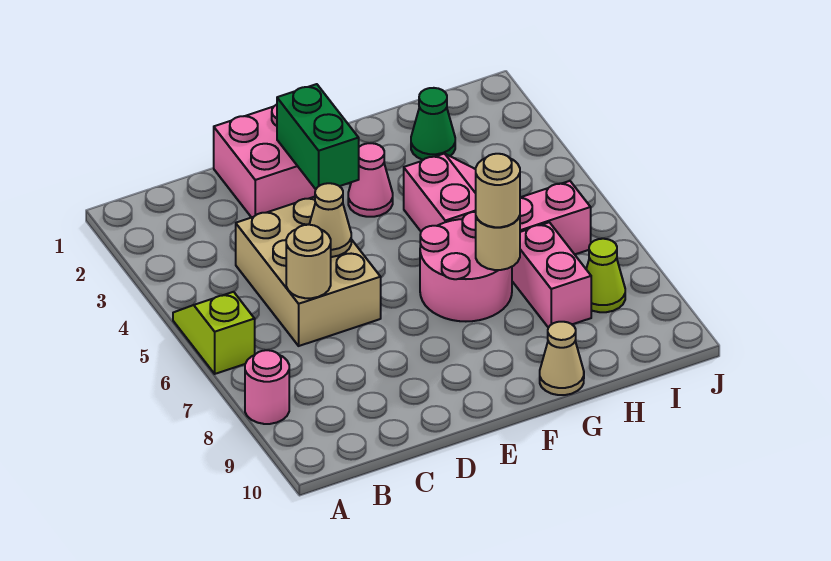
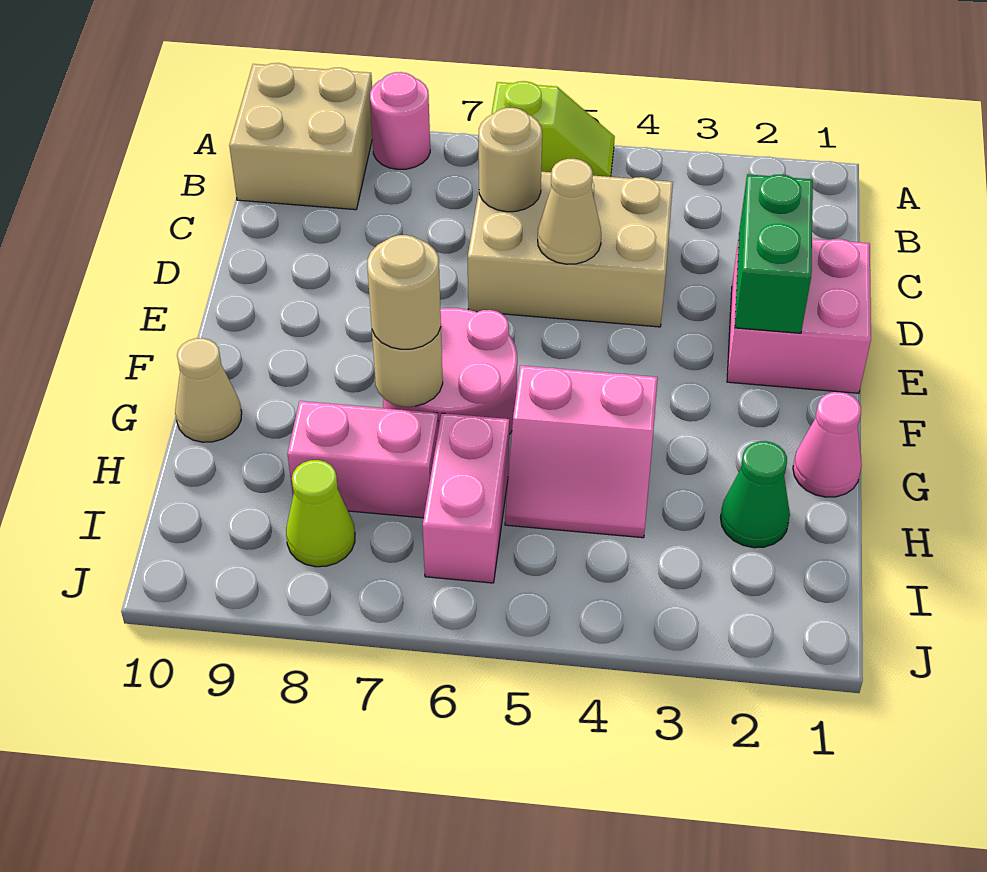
none -> tan brick A9:B10 level 1
green brick E2:E3 level 2 -> green brick D2:E2 level 2
pink cone F3 level 1 -> pink cone G1 level 1

